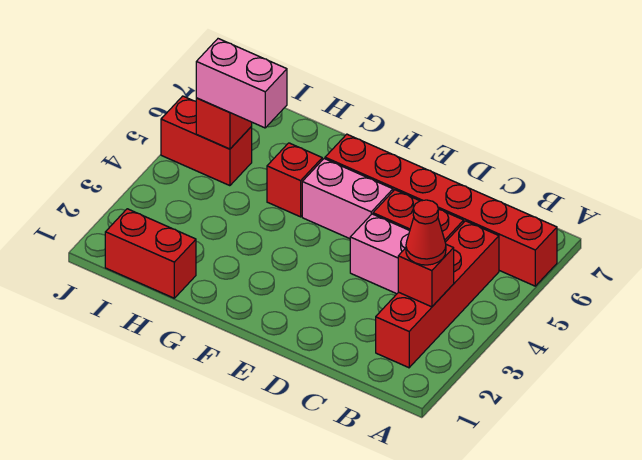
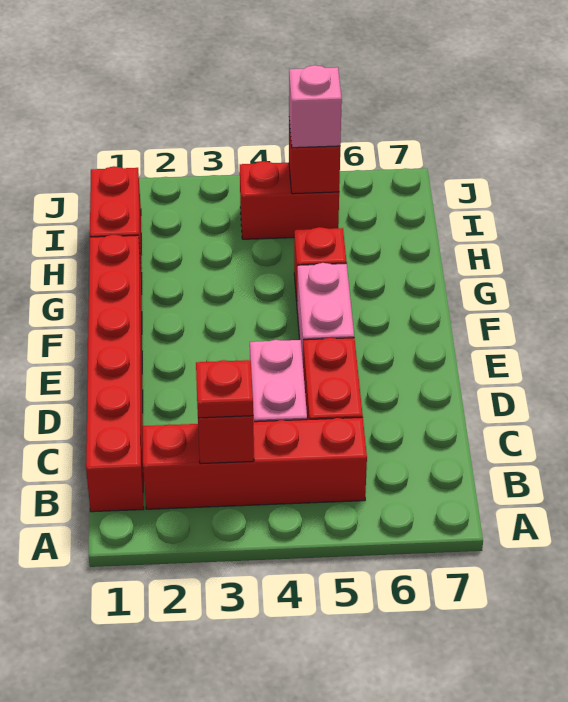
red brick A6:F6 level 1 -> red brick B1:G1 level 1
red cone B3 level 3 -> red plate B3 level 3
pink brick H5:I5 level 3 -> pink brick I5 level 3
red brick I5:J5 level 1 -> red brick I4:I5 level 1

